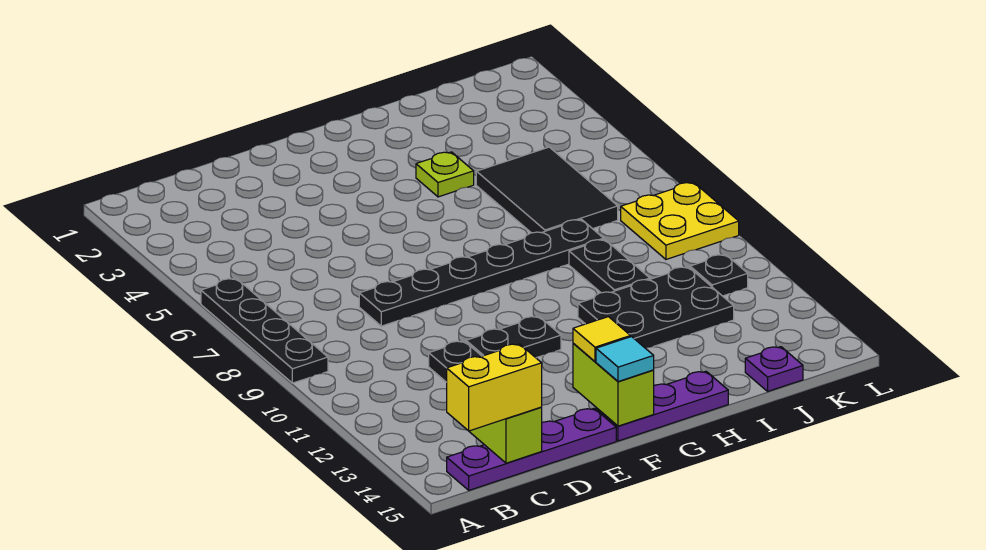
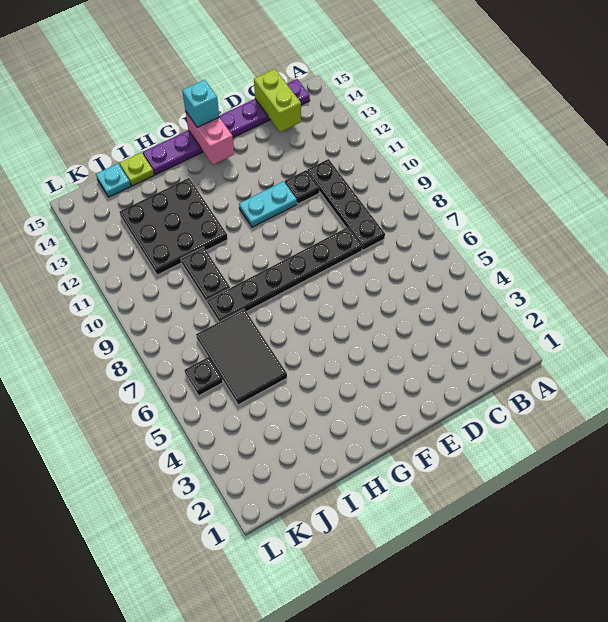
black plate A6:A9 level 1 -> black plate C8:C11 level 1
yellow brick B15:C15 level 3 -> none
black plate E11:F11 level 1 -> cyan plate E11:F11 level 1
lime brick F14:F15 level 2 -> pink brick F14:F15 level 2
yellow tile F14 level 3 -> none
cyan tile F15 level 3 -> cyan brick F15 level 3
lime plate H4 level 1 -> lime plate I15 level 1
black plate H11:J12 level 1 -> black plate H11:J13 level 1
purple plate J15 level 1 -> cyan plate J15 level 1
yellow plate K8:L9 level 1 -> none
black plate K11 level 1 -> black plate K6 level 1

